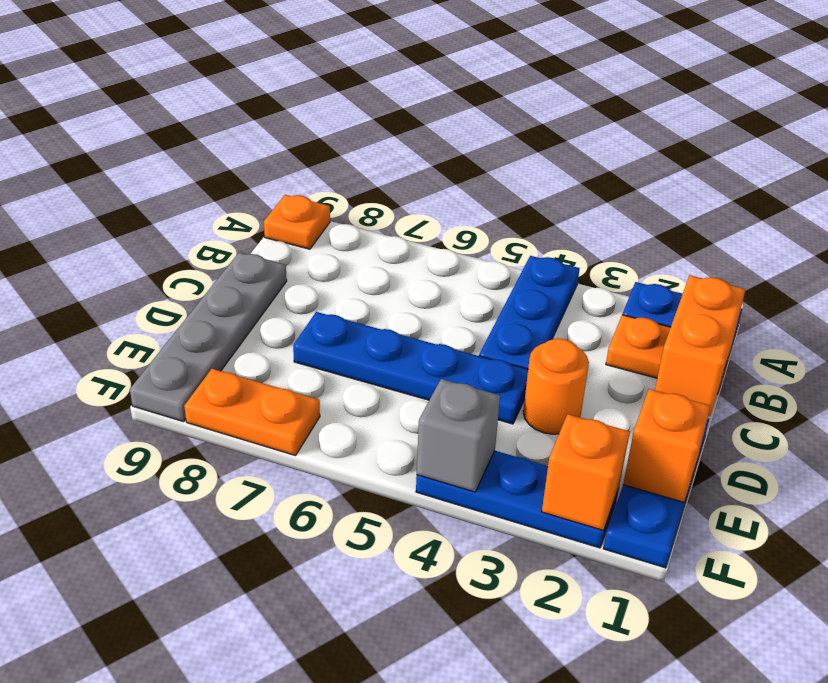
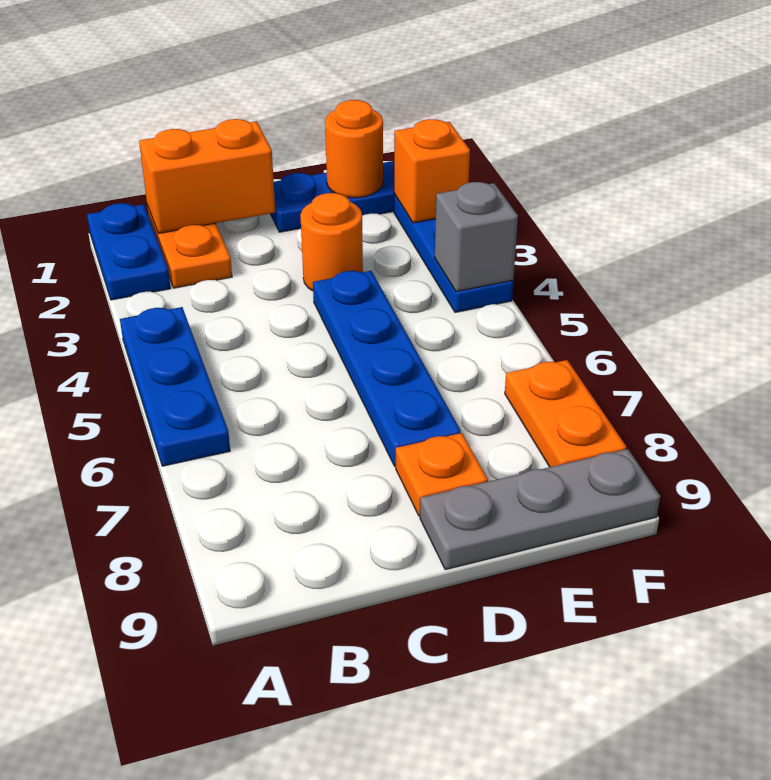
blue plate A4:C4 level 1 -> blue plate A4:A6 level 1
orange plate A9 level 1 -> orange plate D8 level 1
grey plate C9:F9 level 1 -> grey plate D9:F9 level 1
orange brick E1 level 2 -> orange round brick E1 level 2

